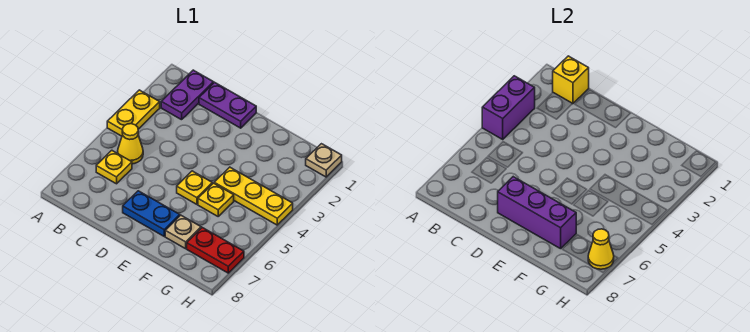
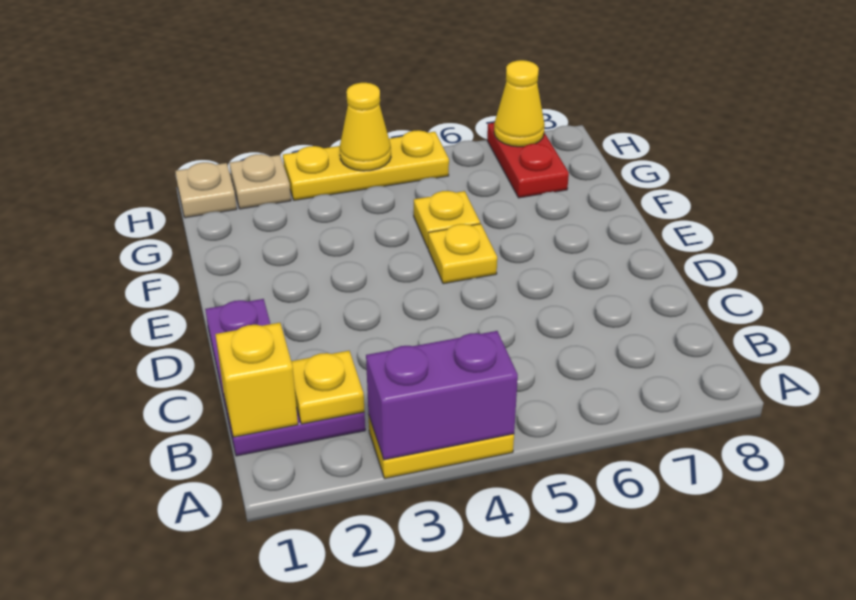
yellow cone B5 level 1 -> yellow cone H4 level 2
yellow plate B6 level 1 -> yellow plate B2 level 2
blue plate D7:E7 level 1 -> none
purple brick D7:F7 level 2 -> none
yellow plate F4:H4 level 1 -> yellow plate H3:H5 level 1
tan plate F7 level 1 -> tan plate H2 level 1

